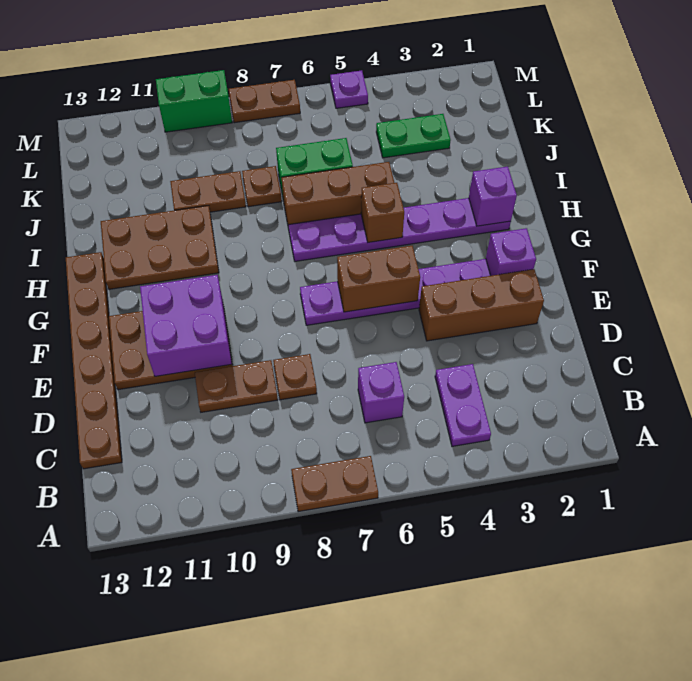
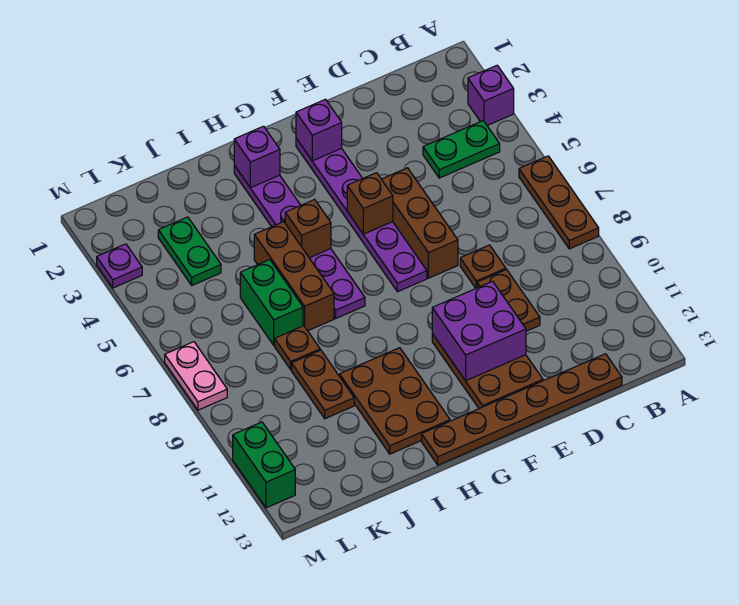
brown plate A7:A8 level 1 -> brown plate A6:A8 level 1
purple plate B4:C4 level 1 -> green plate B4:C4 level 1
purple brick C6 level 1 -> purple brick A3 level 1
brown brick E2:E4 level 1 -> brown brick E5:E7 level 1
brown brick F5:F6 level 2 -> brown brick F5 level 2
purple plate M5 level 1 -> purple plate M3 level 1
brown plate M7:M8 level 1 -> pink plate M7:M8 level 1
green brick M9:M10 level 1 -> green brick M11:M12 level 1

